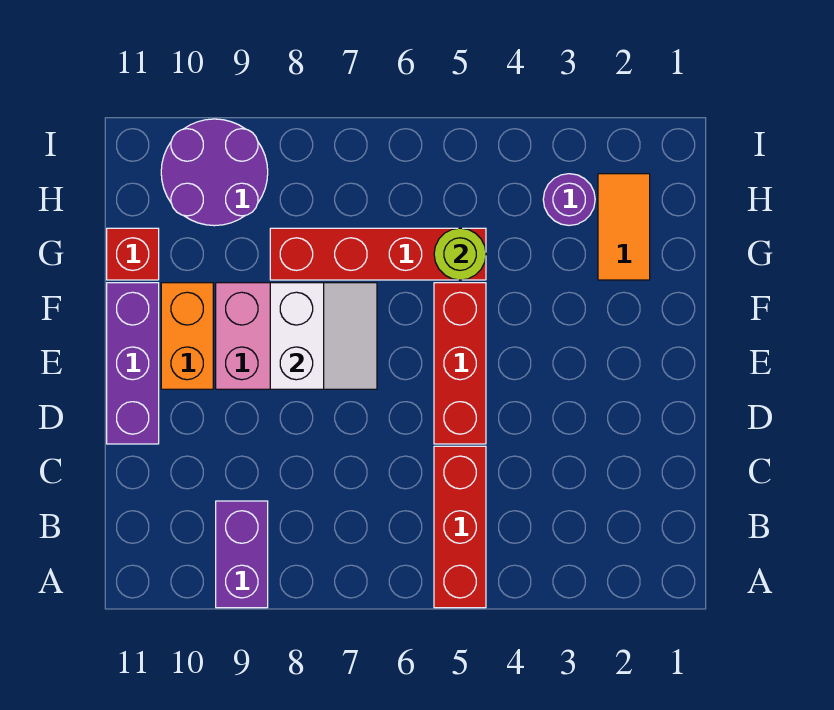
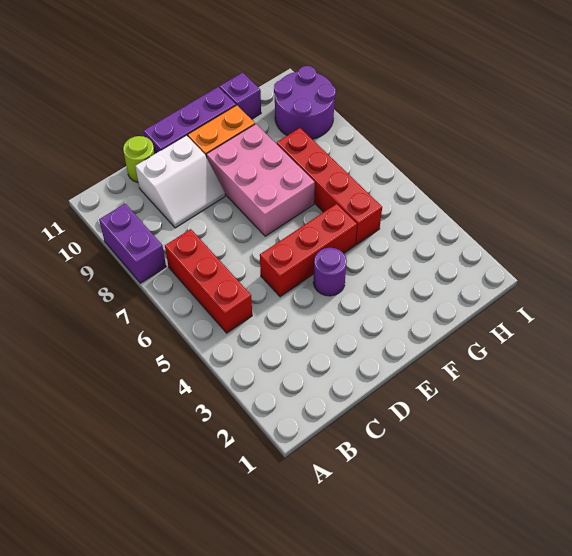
red brick A5:C5 level 1 -> red brick B5:B7 level 1
purple brick A9:B9 level 1 -> purple brick A8:A9 level 1
white slope E7:F8 level 2 top 8 -> white slope C9:D10 level 1 top 10
orange tile G2:H2 level 1 -> none
lime round brick G5 level 2 -> lime round brick C11 level 1
red brick G11 level 1 -> purple brick G11 level 1
purple round brick H3 level 1 -> purple round brick E4 level 1

